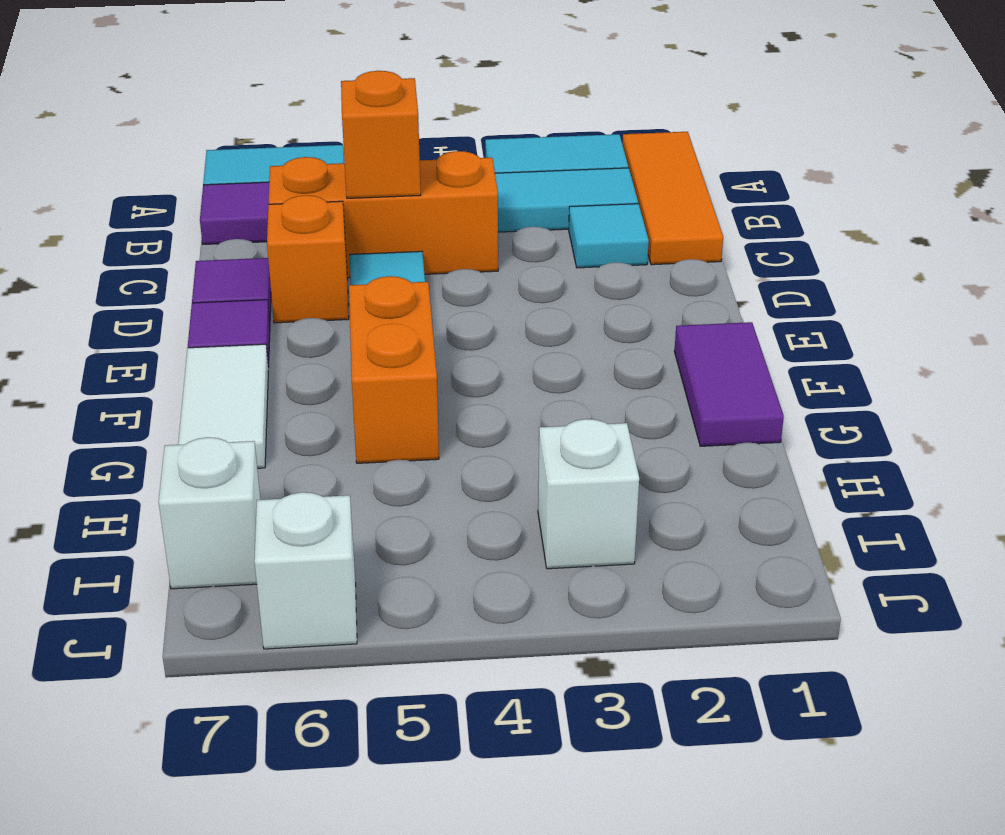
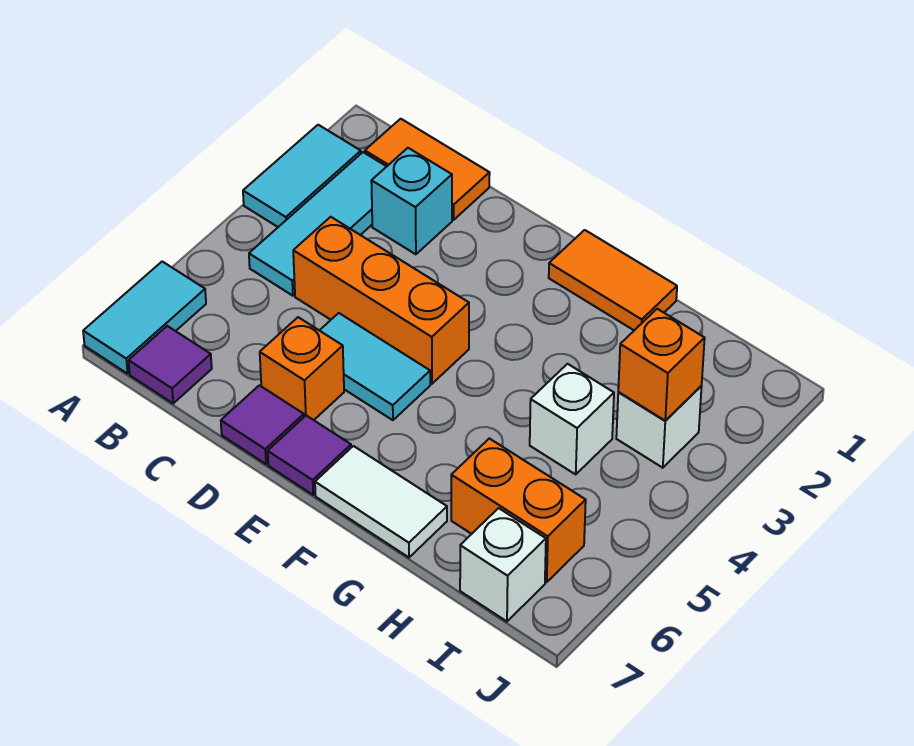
orange tile A1:C1 level 1 -> orange tile B1:C1 level 1
cyan tile C2 level 1 -> cyan brick C2 level 1
orange brick C4:C6 level 1 -> orange brick C4:E4 level 1
orange brick C5 level 2 -> orange brick I3 level 2
purple tile F1:G1 level 1 -> orange tile F1:G1 level 1
orange brick F5:G5 level 1 -> orange brick H6:I6 level 1
white brick J6 level 1 -> white brick H4 level 1

